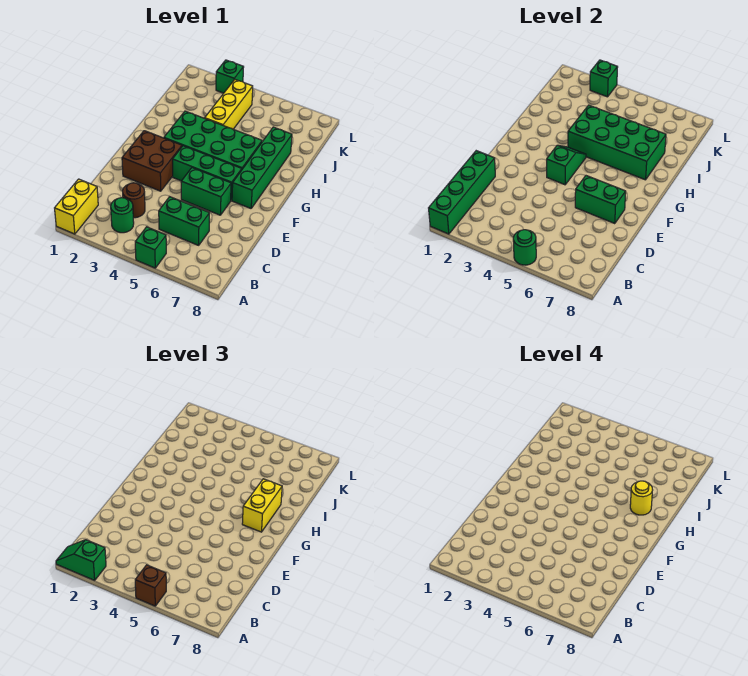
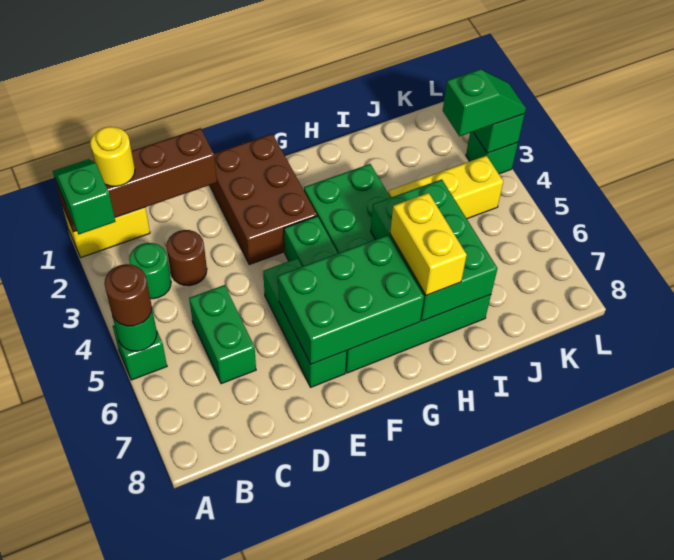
green brick A1:D1 level 2 -> brown brick A1:D1 level 2
brown brick A5 level 3 -> brown round brick A5 level 3
brown brick E2:F3 level 1 -> brown brick E1:F3 level 1
green brick E5:E6 level 1 -> green brick E5:E7 level 1
green brick E6:E7 level 2 -> green brick E6:G7 level 2
green slope F4:G4 level 2 top F -> green slope K3:L3 level 3 top K
yellow brick G7:H7 level 3 -> yellow brick H6:H7 level 3
green brick H4:I7 level 2 -> green brick H5:I7 level 2
yellow round brick H7 level 4 -> yellow round brick B1 level 3

